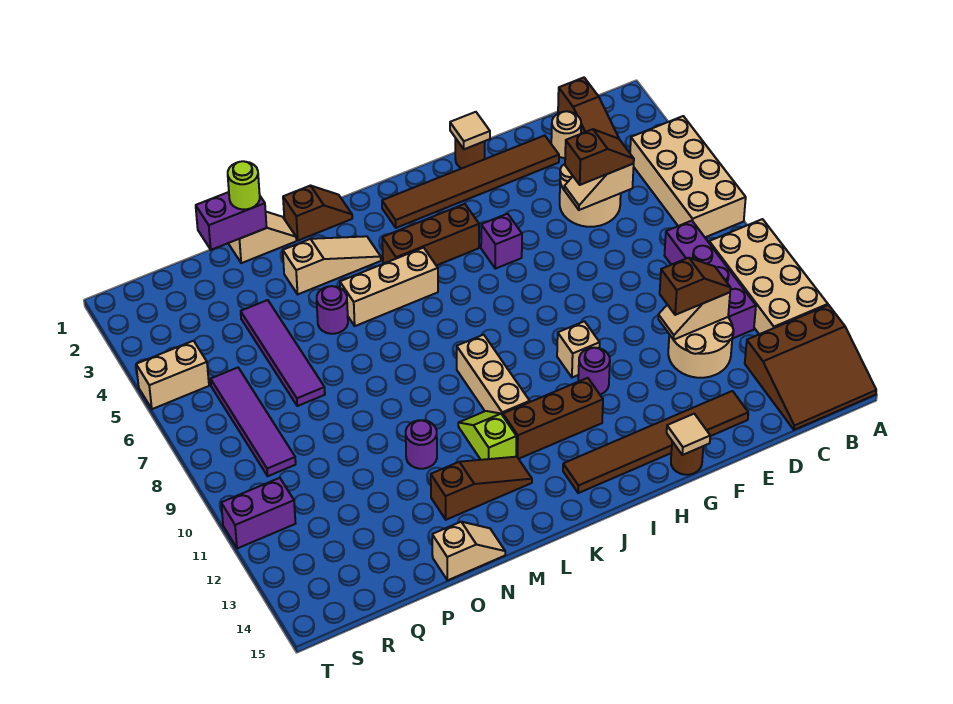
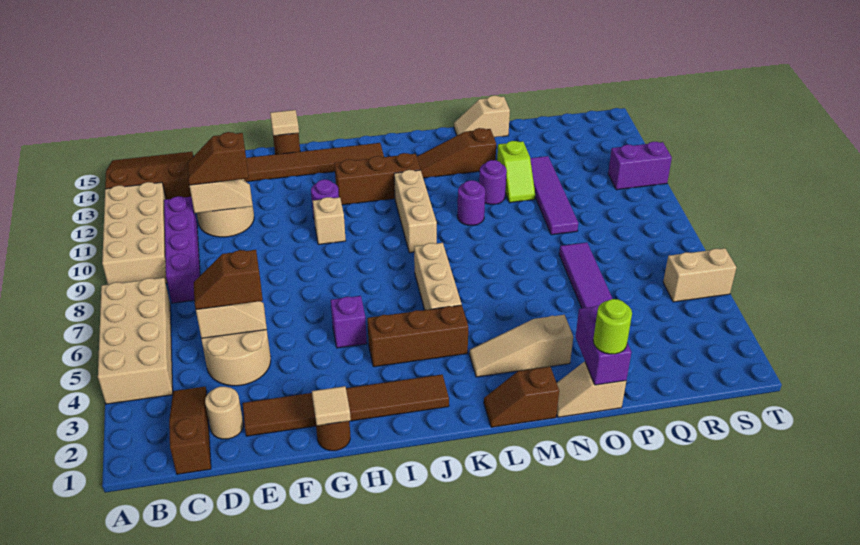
tan brick K5:M5 level 1 -> tan brick K5:K7 level 1
lime slope L11:L12 level 1 top 12 -> lime slope O11:O12 level 1 top 12
purple round brick N5 level 1 -> purple round brick M10 level 1
purple brick O1:P1 level 2 -> purple brick O1:O2 level 2
purple tile R6:R9 level 1 -> purple tile P9:P12 level 1

